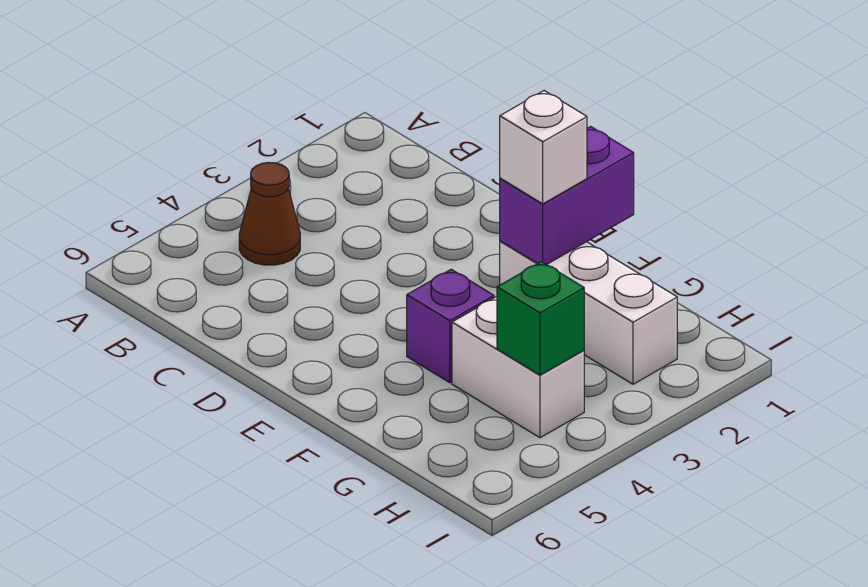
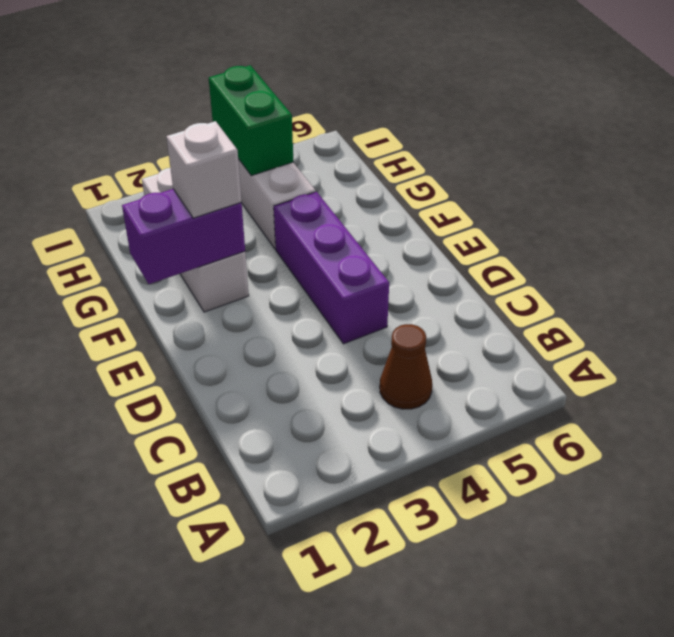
purple brick F4 level 1 -> purple brick D4:F4 level 1
green brick H4 level 2 -> green brick H4:I4 level 2

